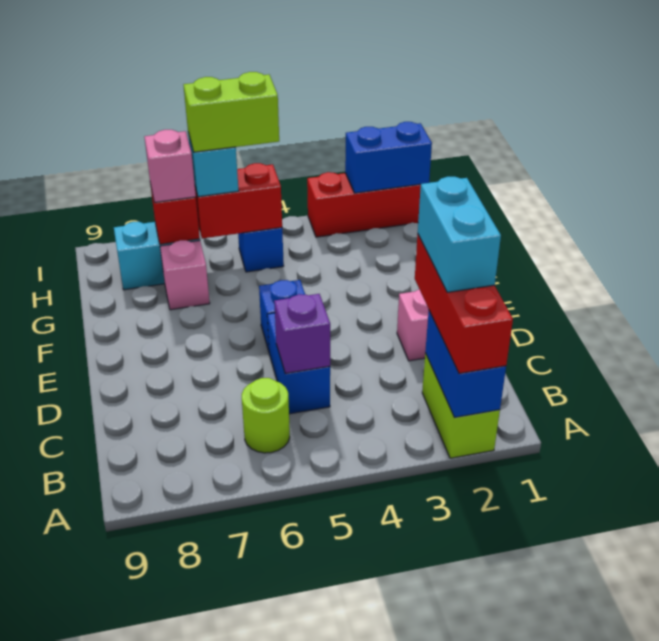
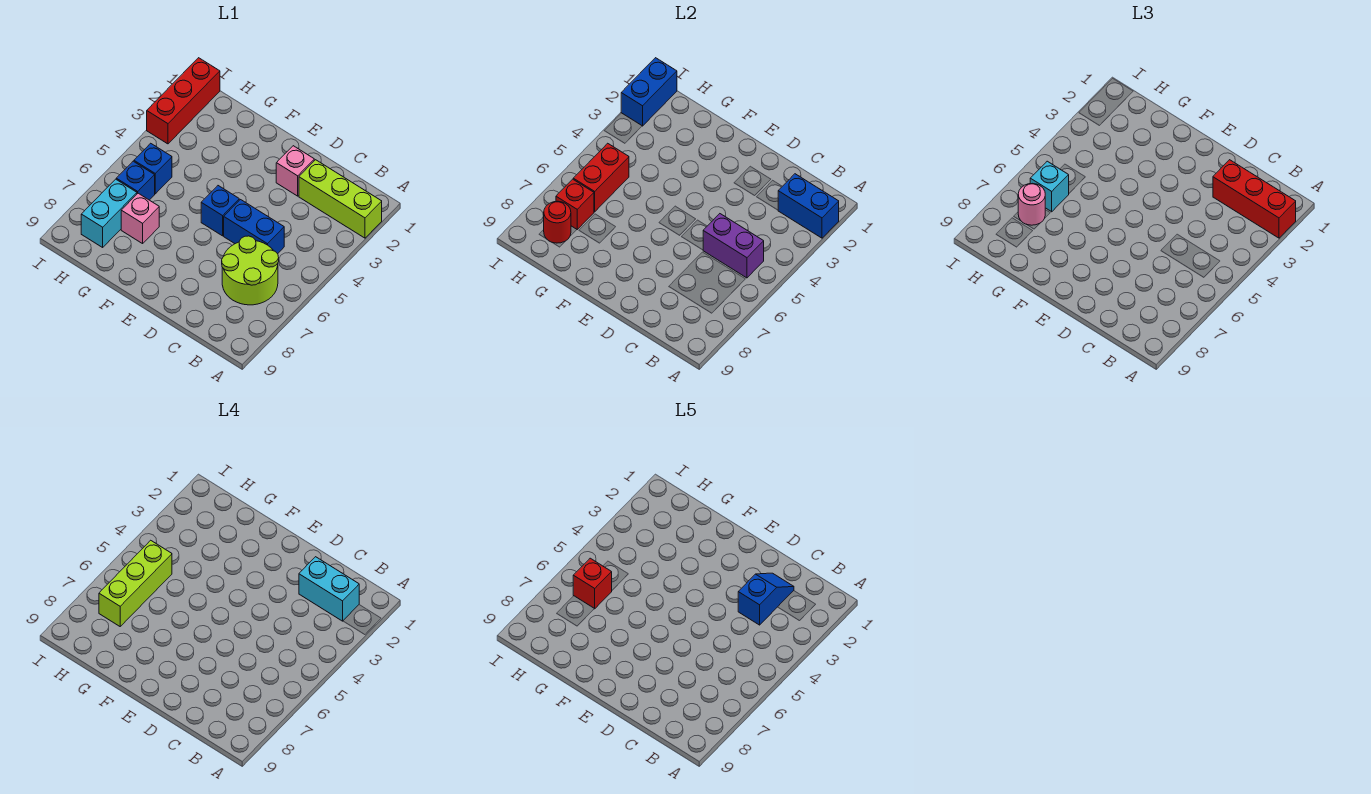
lime brick A2:B2 level 1 -> lime brick A2:C2 level 1
lime round brick B6 level 1 -> lime round brick B6:C7 level 1
none -> blue slope C2:C3 level 5 top 3
purple brick C5 level 2 -> purple brick B5:C5 level 2
lime brick H5:H6 level 4 -> lime brick H5:H7 level 4
none -> blue brick H6 level 1
none -> red brick H6 level 5
pink brick H7 level 3 -> pink round brick H7 level 3
none -> red round brick H8 level 2

